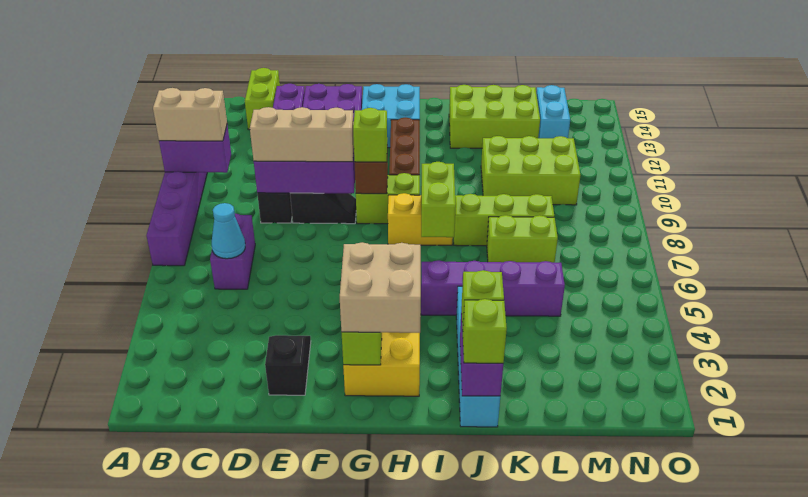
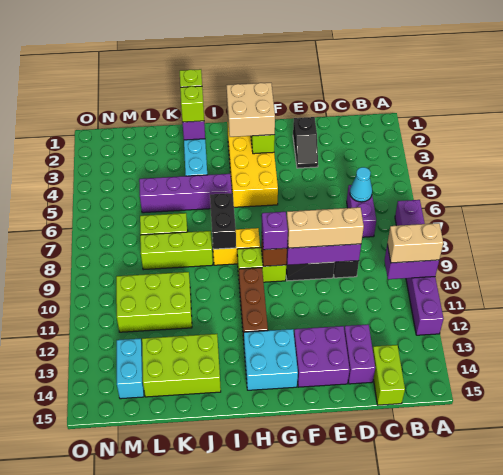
lime brick G9 level 3 -> purple brick G9 level 3
lime brick I7:I8 level 2 -> black brick I7:I8 level 2

